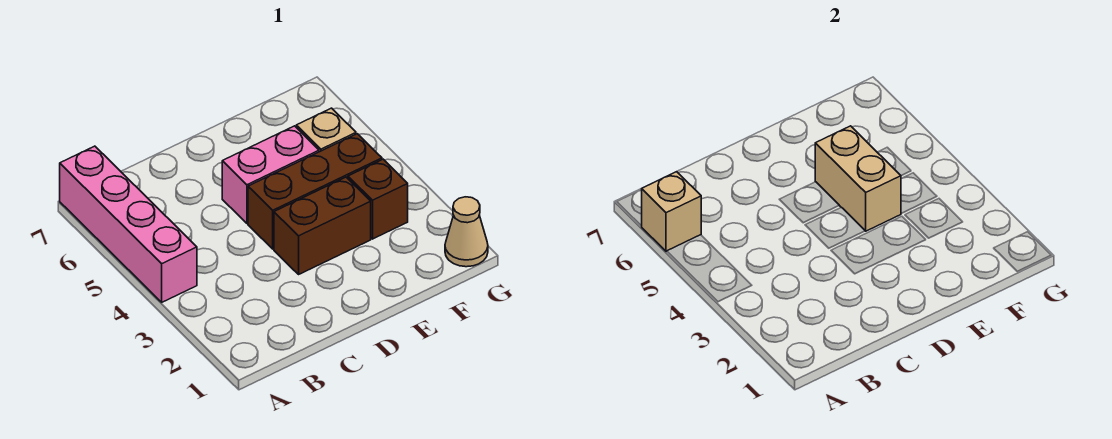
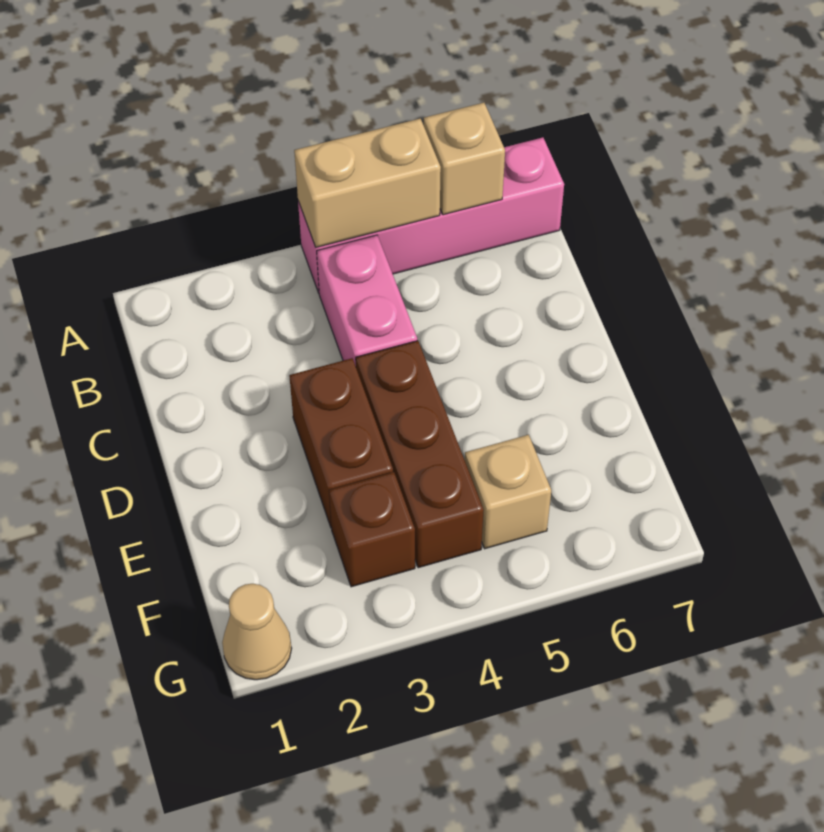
pink brick D5:E5 level 1 -> pink brick B4:C4 level 1
tan brick E4:E5 level 2 -> tan brick A4:A5 level 2

